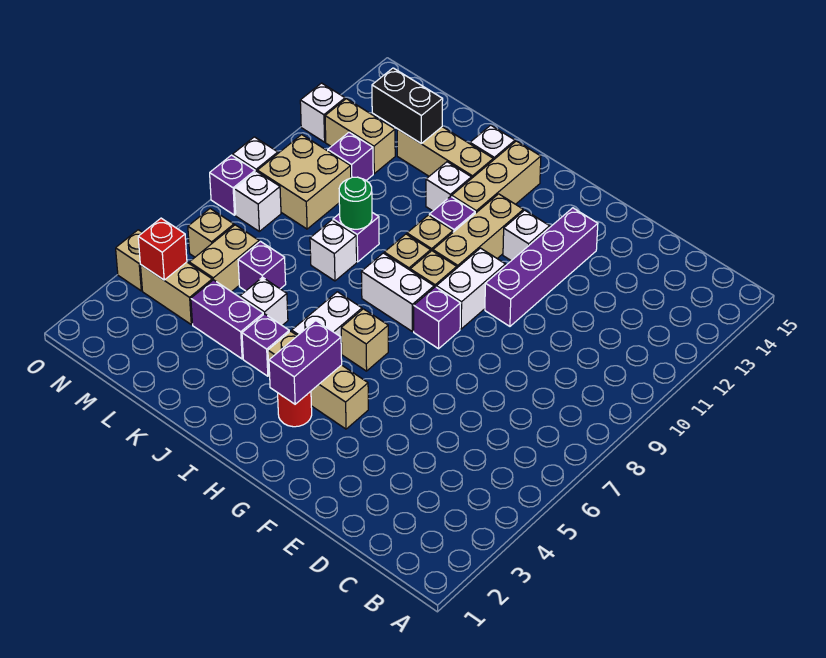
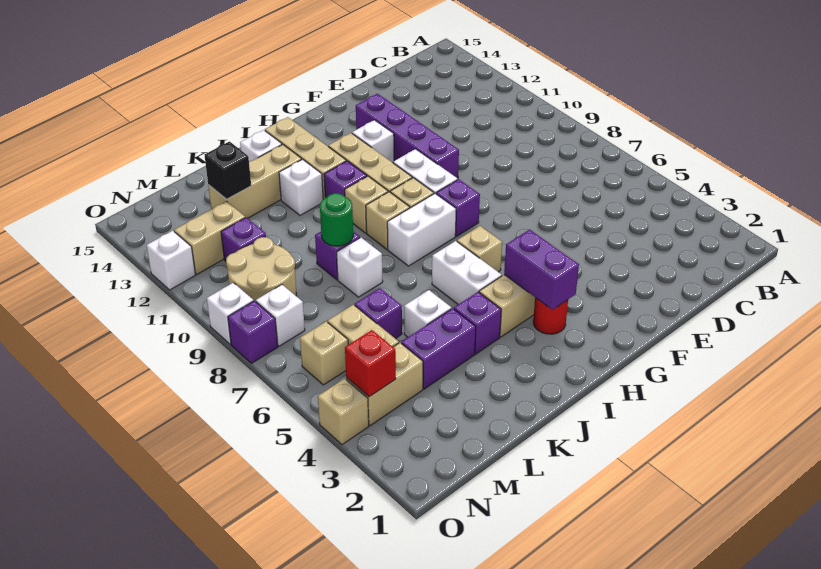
black brick L13:M13 level 2 -> black brick L13 level 2
tan brick M9:N10 level 1 -> tan round brick M9:N10 level 1

